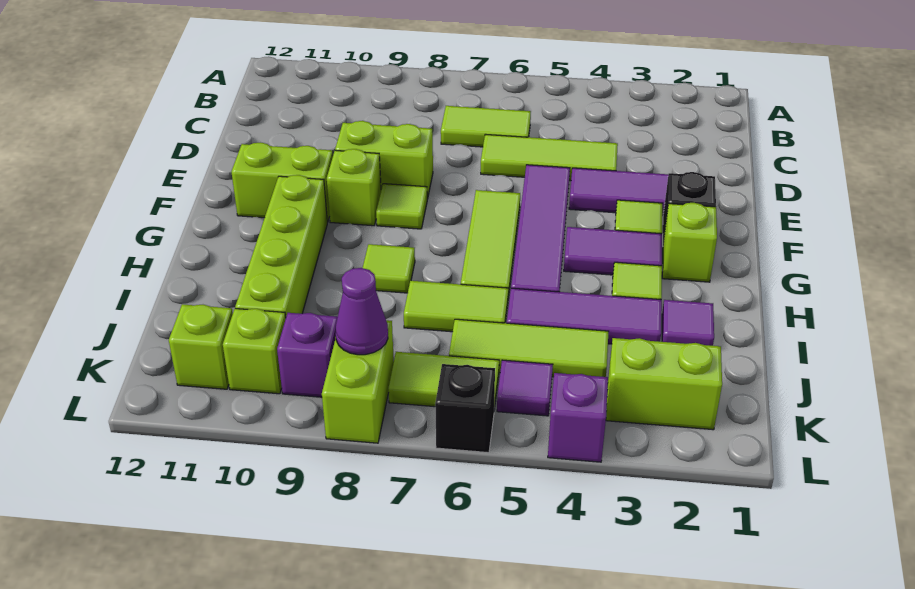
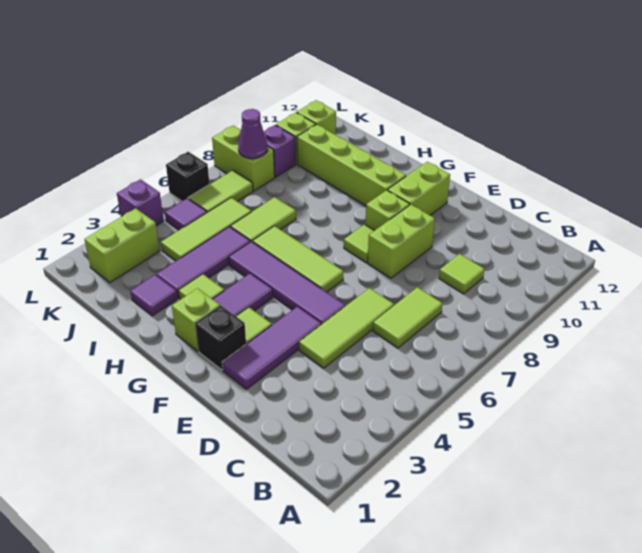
lime tile H8 level 1 -> lime tile C9 level 1

